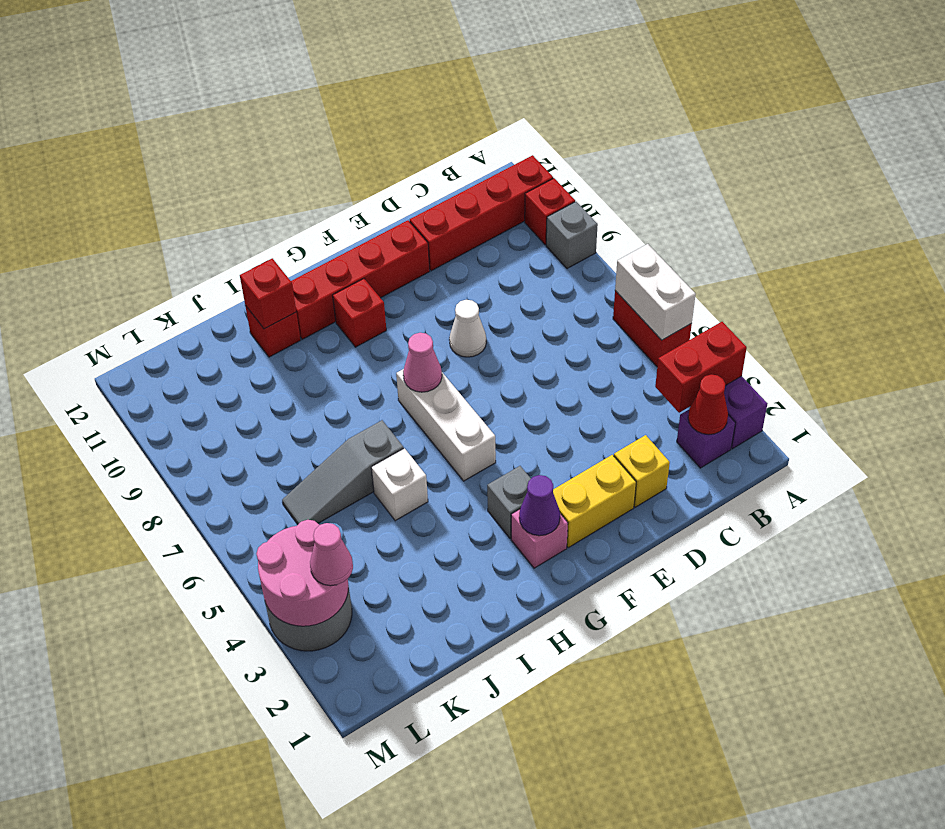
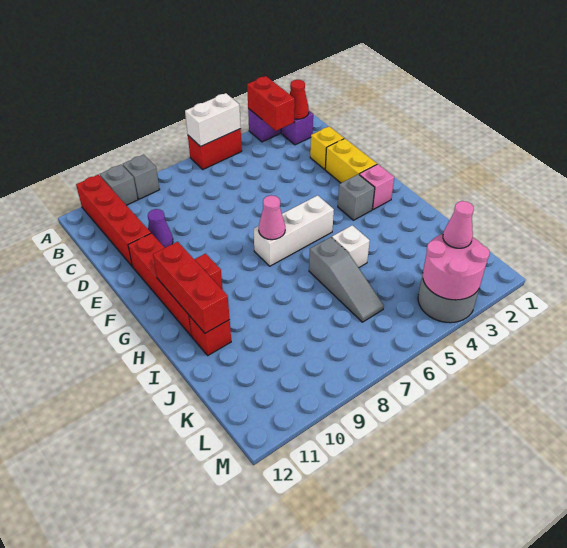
red brick A10 level 1 -> grey brick A10 level 1
white cone E8 level 1 -> none
purple cone G2 level 2 -> purple cone D10 level 1
red brick I11 level 2 -> red brick G11:I11 level 2

